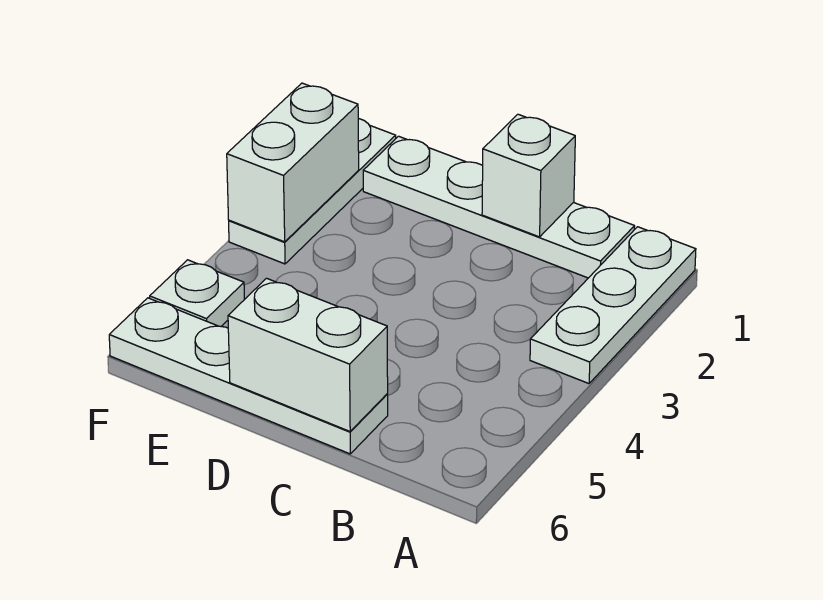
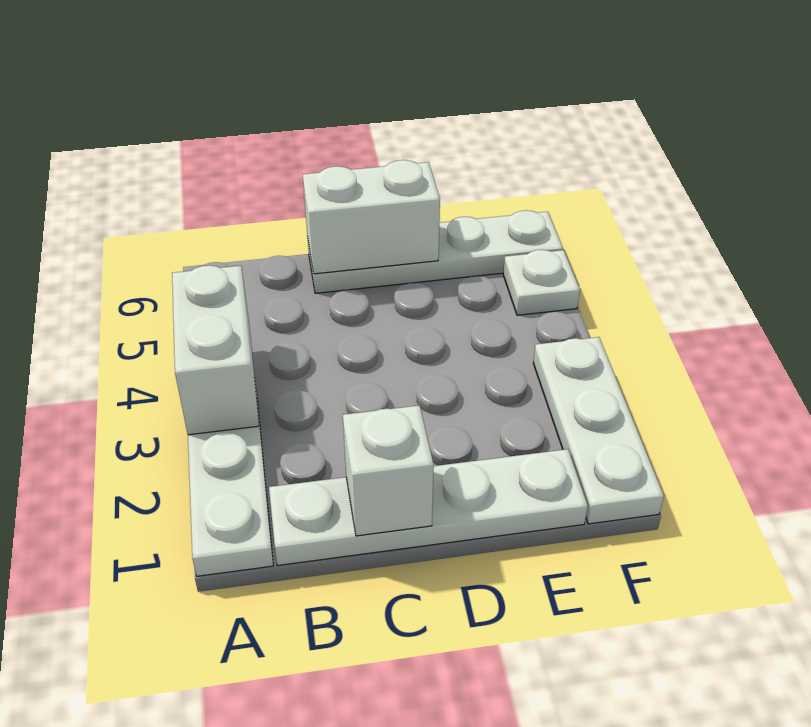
white brick F2:F3 level 2 -> white brick A3:A4 level 2

